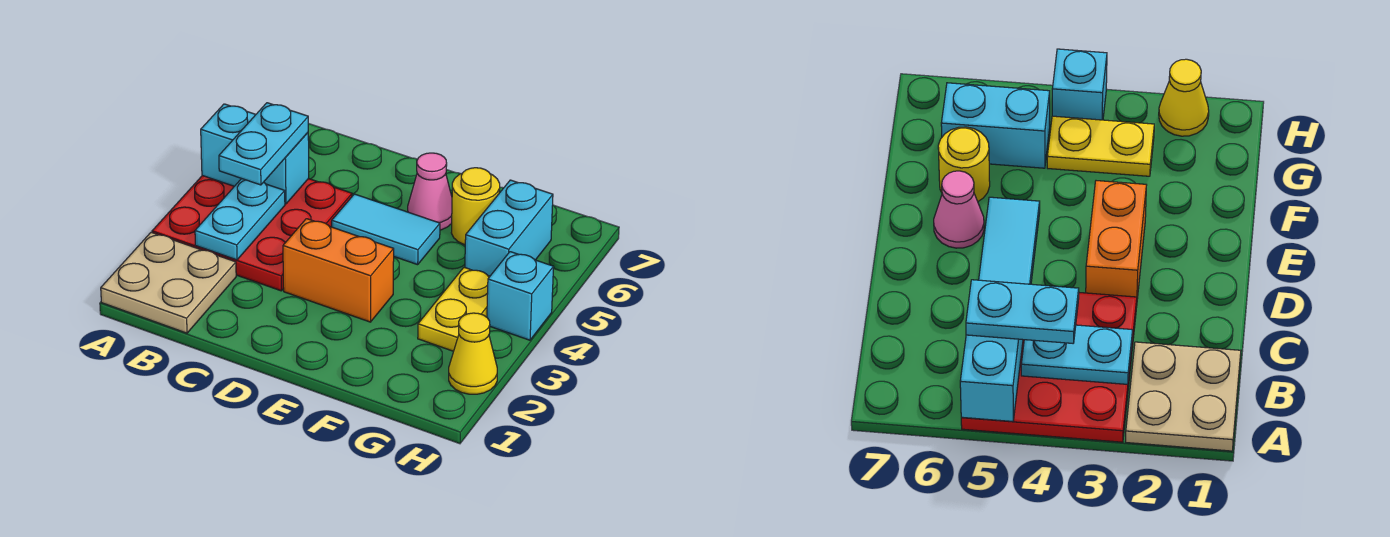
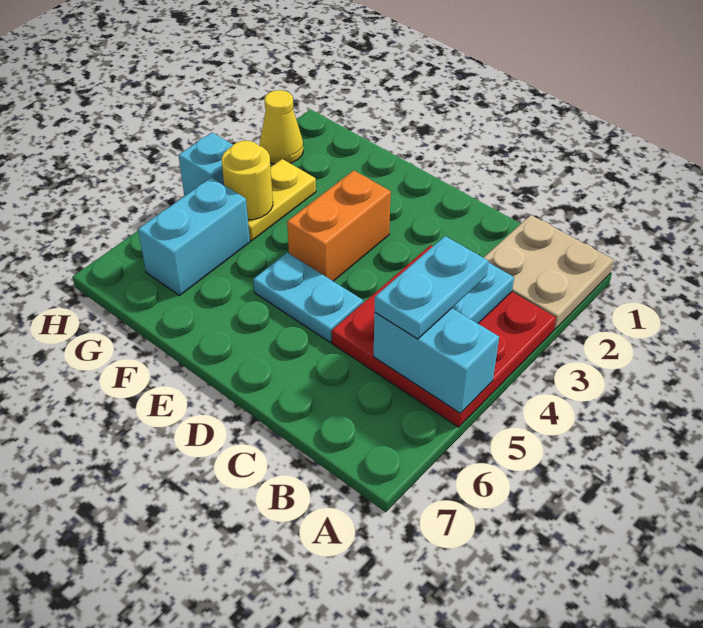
orange brick D3:E3 level 1 -> orange brick E3:E4 level 1
cyan tile D5:E5 level 1 -> cyan plate D5:E5 level 1
pink cone E6 level 1 -> none
yellow round brick F6 level 1 -> yellow round brick G4 level 2

